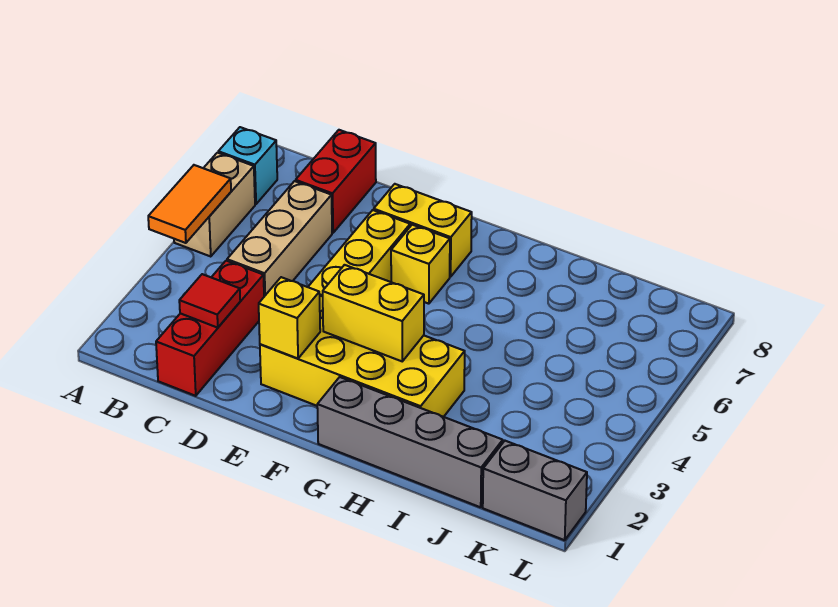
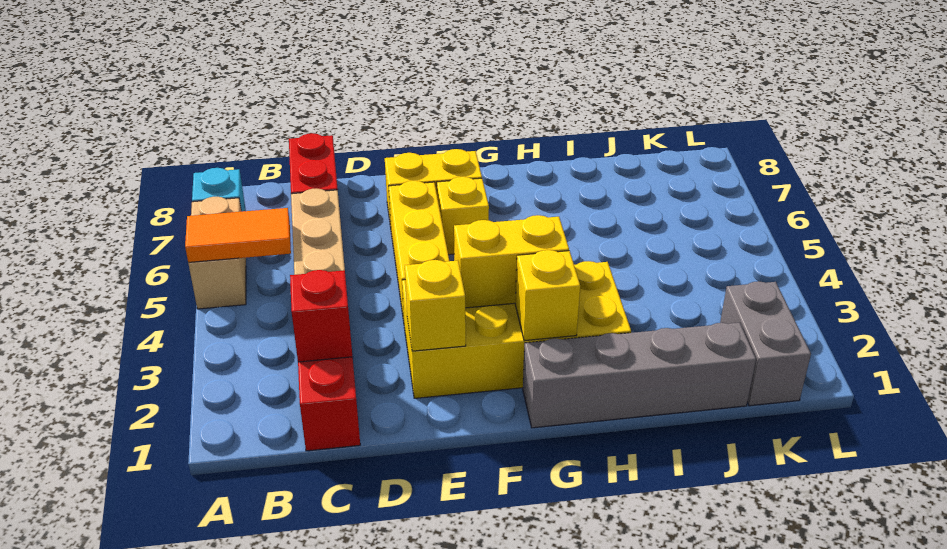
orange tile A4:A5 level 2 -> orange tile A5:B5 level 2
red tile C2 level 2 -> red brick C2 level 2
none -> yellow brick G2 level 2
grey brick K1:L1 level 1 -> grey brick K1:K2 level 1

